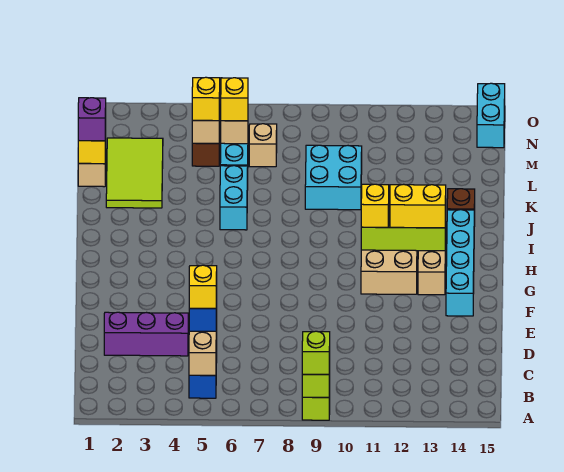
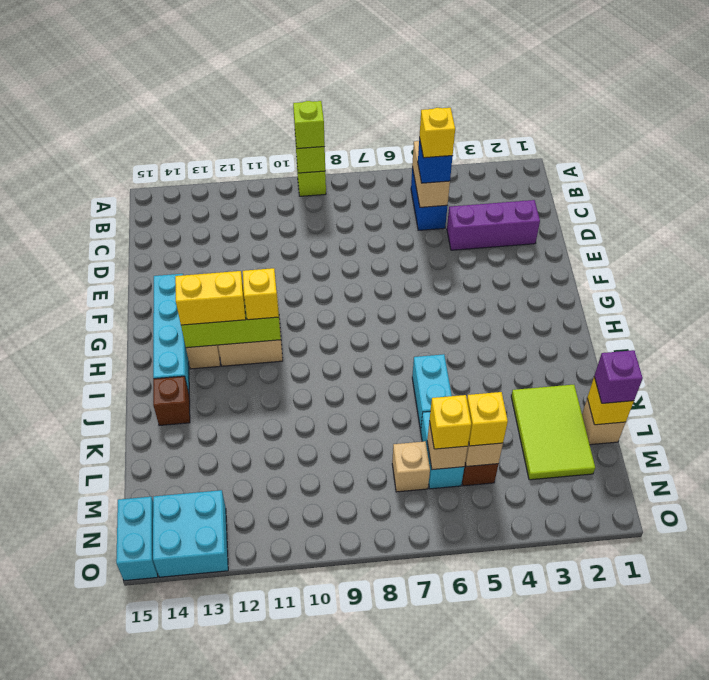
cyan brick K9:L10 level 1 -> cyan brick N13:O14 level 1

